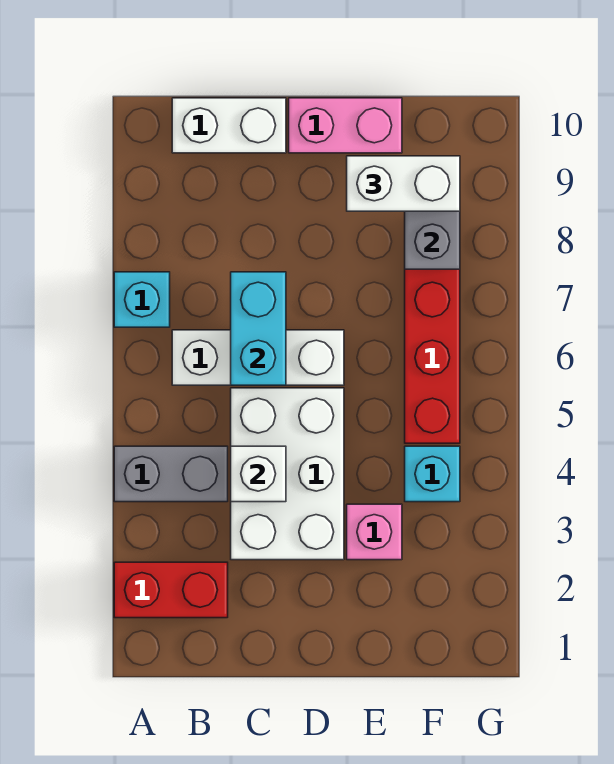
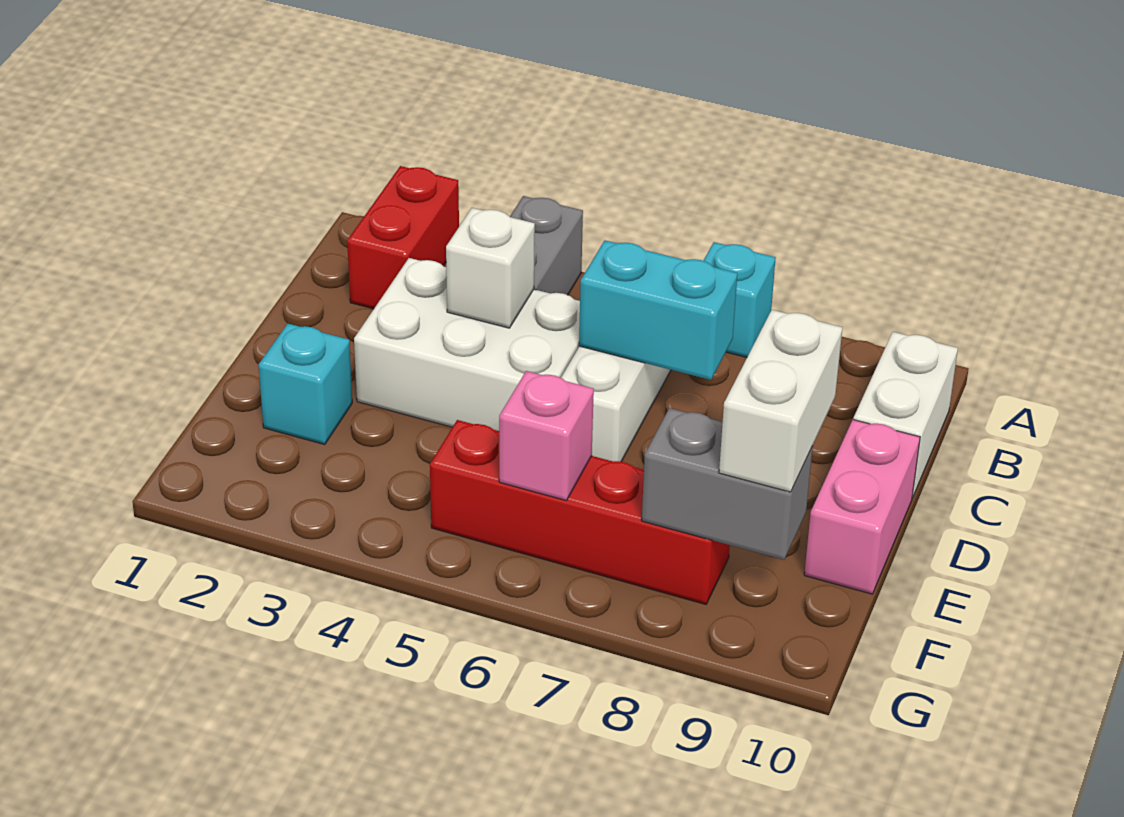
pink brick E3 level 1 -> pink brick F6 level 2
cyan brick F4 level 1 -> cyan brick E2 level 1

